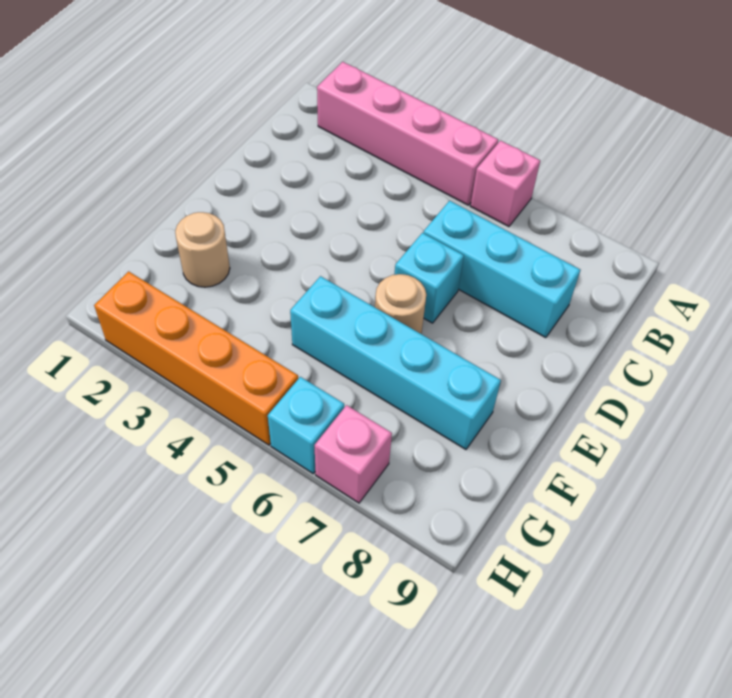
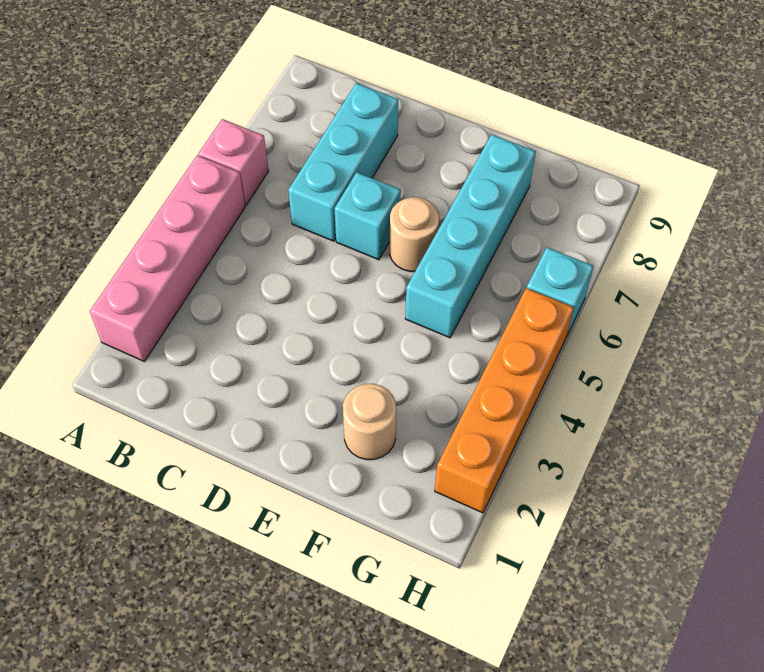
pink brick H7 level 1 -> none

